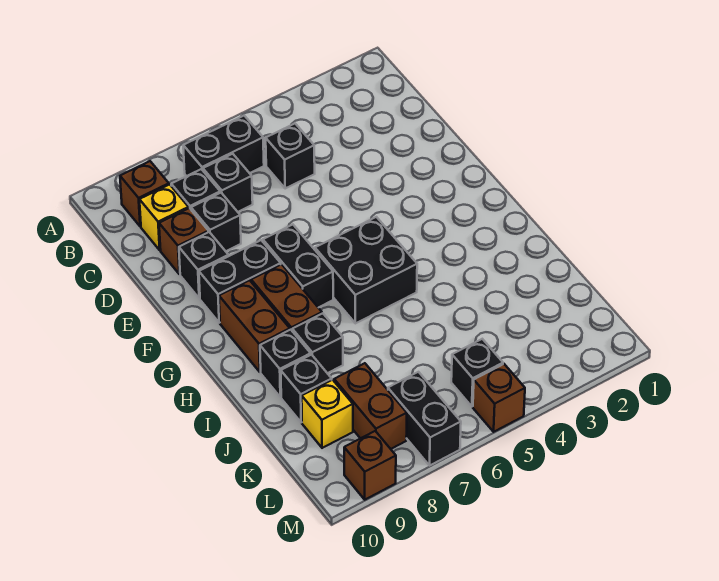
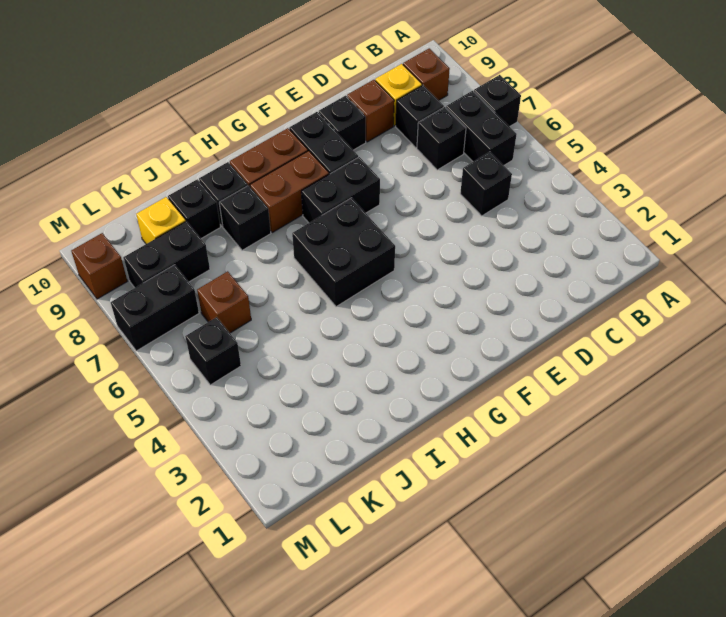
black brick D8 level 1 -> black brick A7 level 1
brown brick K8:L8 level 1 -> black brick K8:L8 level 1
brown brick M5 level 1 -> brown brick K6 level 1

